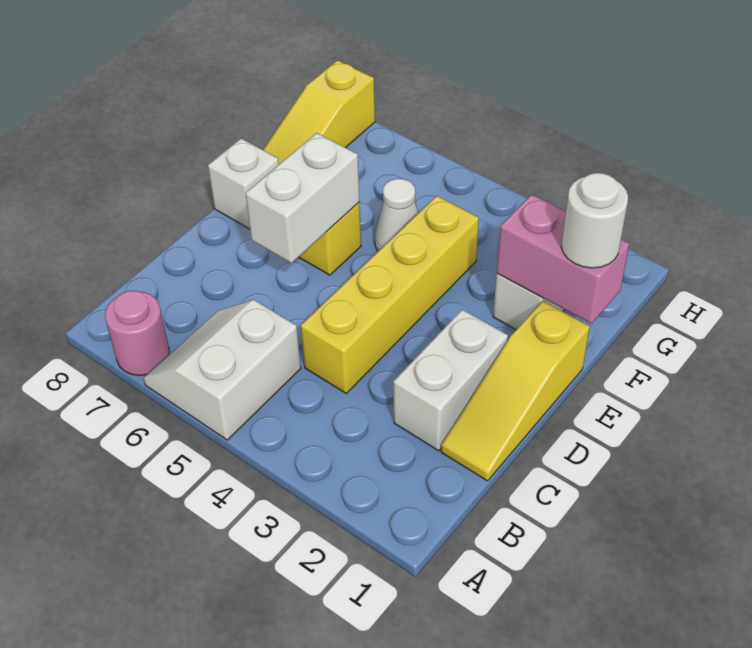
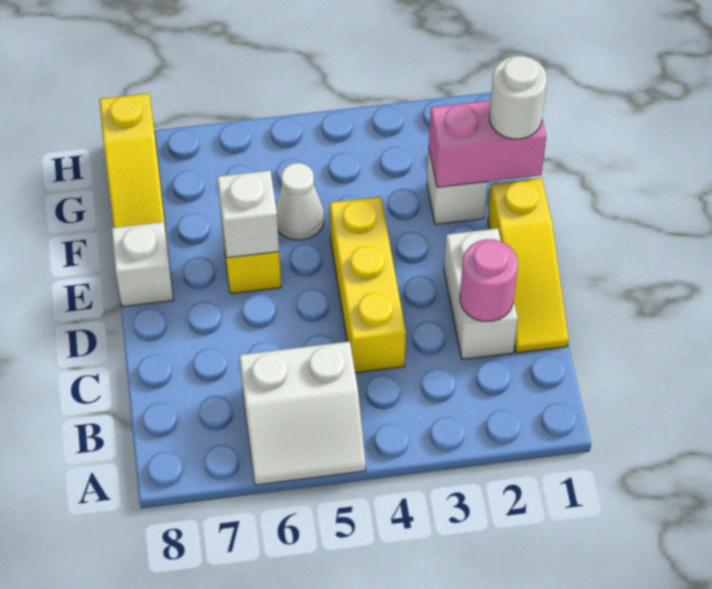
white slope A5:B6 level 1 top 5 -> white slope A5:B6 level 1 top B
pink round brick A7 level 1 -> pink round brick C2 level 2
yellow brick C4:F4 level 1 -> yellow brick C4:E4 level 1
white brick D6:E6 level 2 -> white brick E6 level 2

